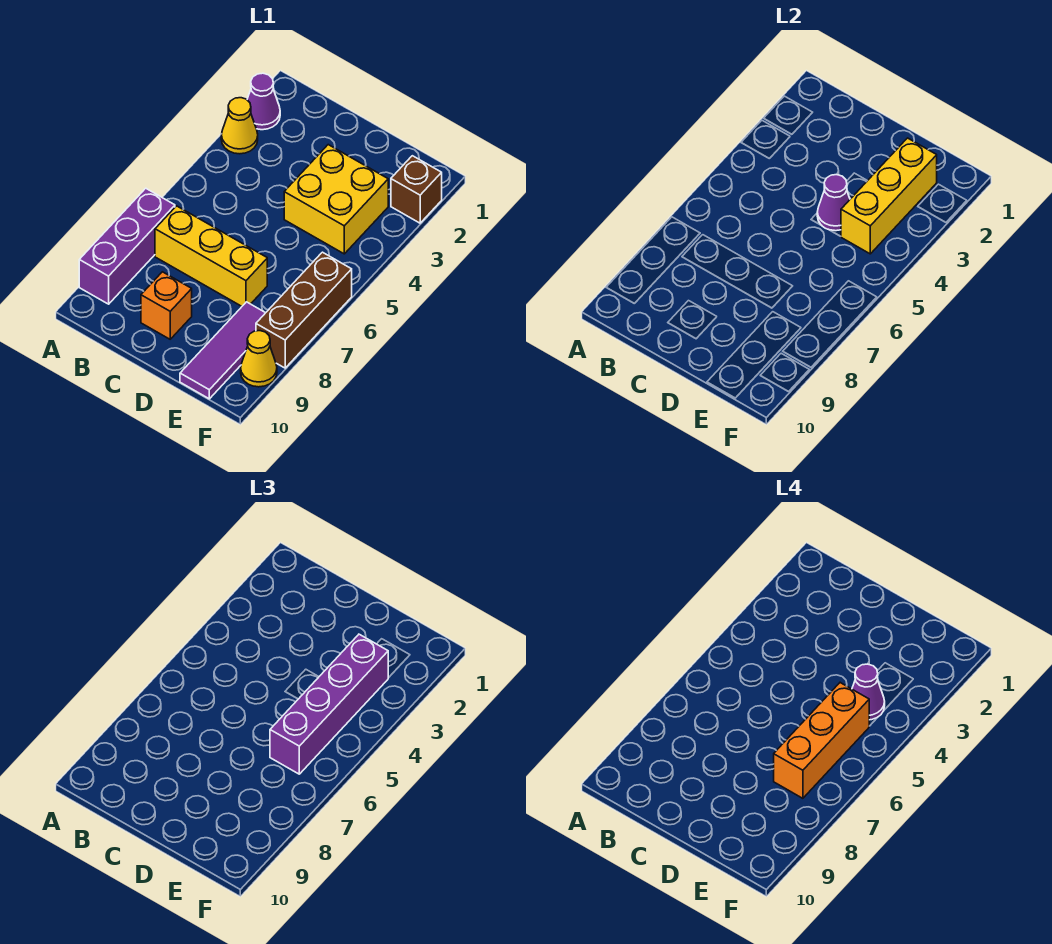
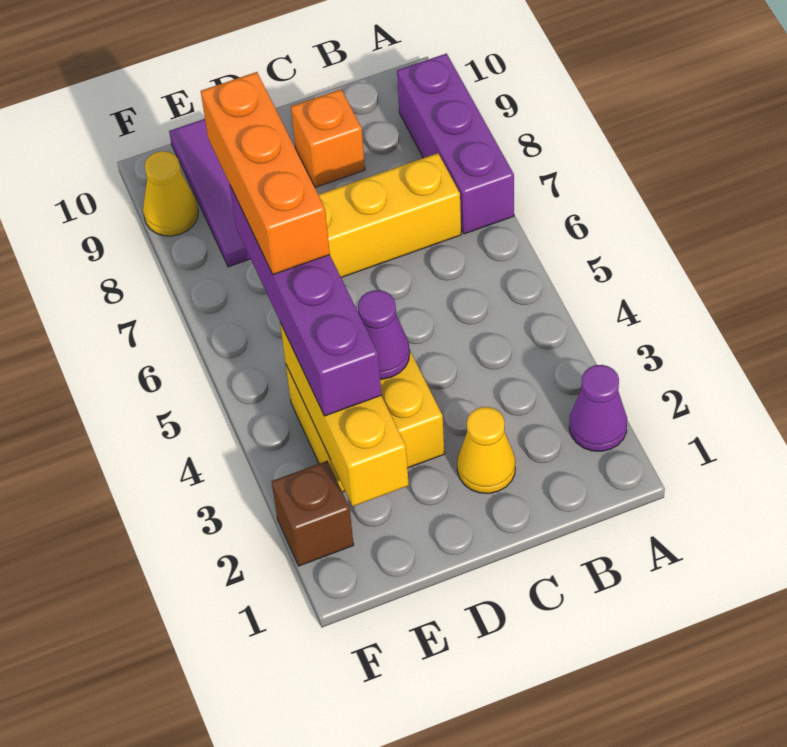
yellow cone A3 level 1 -> yellow cone C2 level 1
purple cone E4 level 4 -> none
brown brick F6:F8 level 1 -> none

